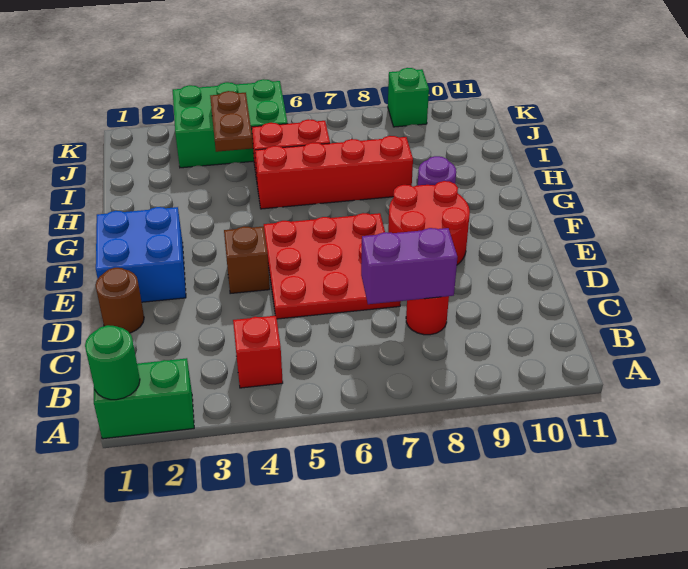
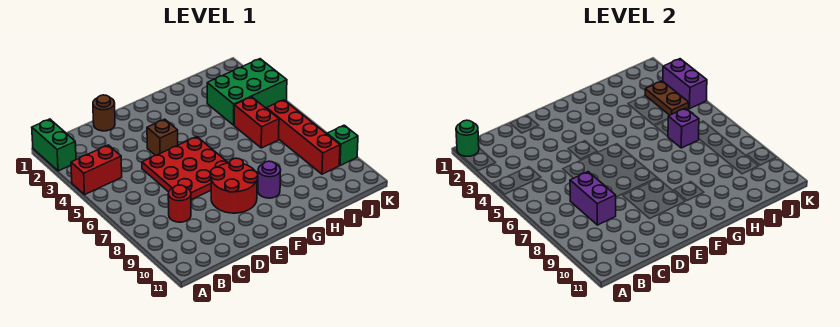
red brick B4 level 1 -> red brick A4:B4 level 1
blue brick E1:F2 level 1 -> none
red brick H5:H8 level 1 -> red brick J6:J9 level 1
brown plate I4:J4 level 2 -> brown plate J3:J4 level 2
none -> purple brick I6 level 2
green brick J3:K5 level 1 -> green brick I3:K4 level 1
none -> purple brick K3:K4 level 2

